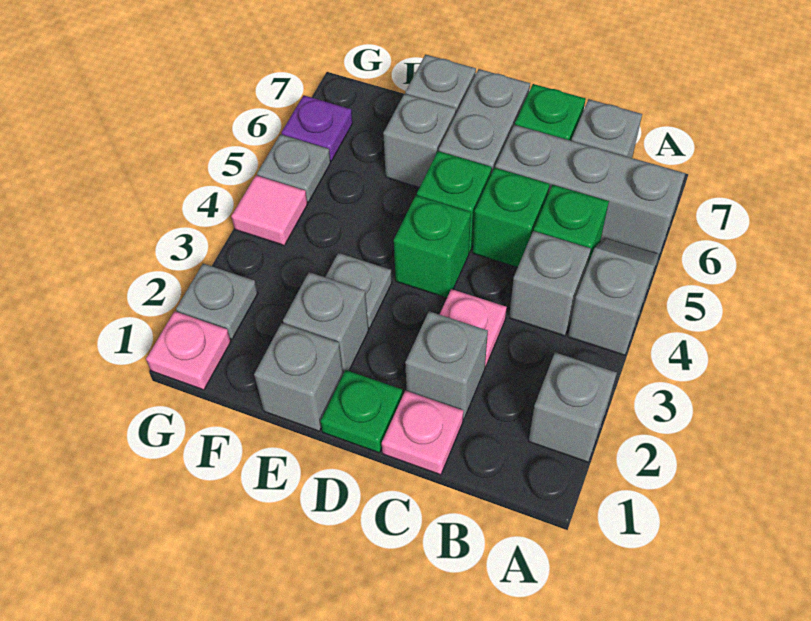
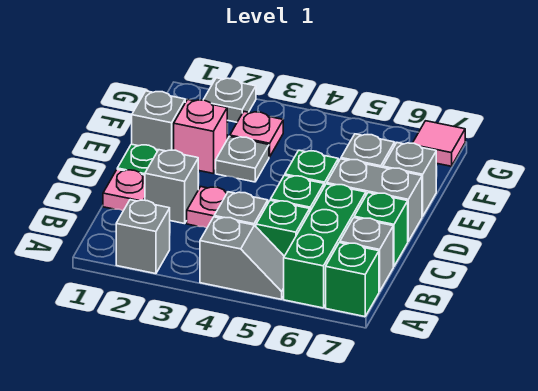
grey brick A6:C6 level 1 -> green brick A6:C6 level 1
green brick D4 level 1 -> green brick A7 level 1
grey brick E2 level 1 -> pink brick E2 level 1
pink plate G1 level 1 -> pink plate F3 level 1
pink tile G4 level 1 -> pink tile G7 level 1
grey plate G5 level 1 -> none
purple plate G6 level 1 -> none

